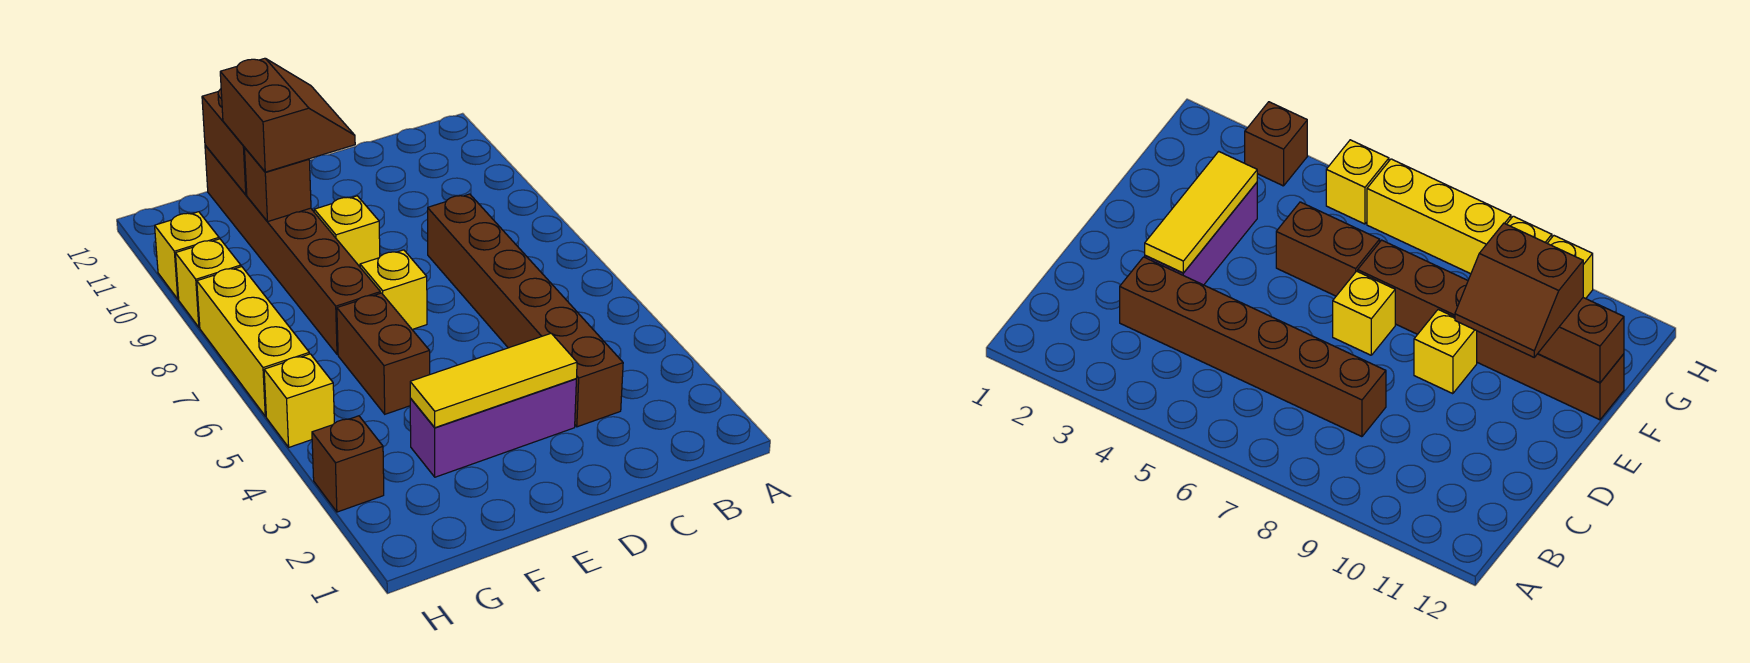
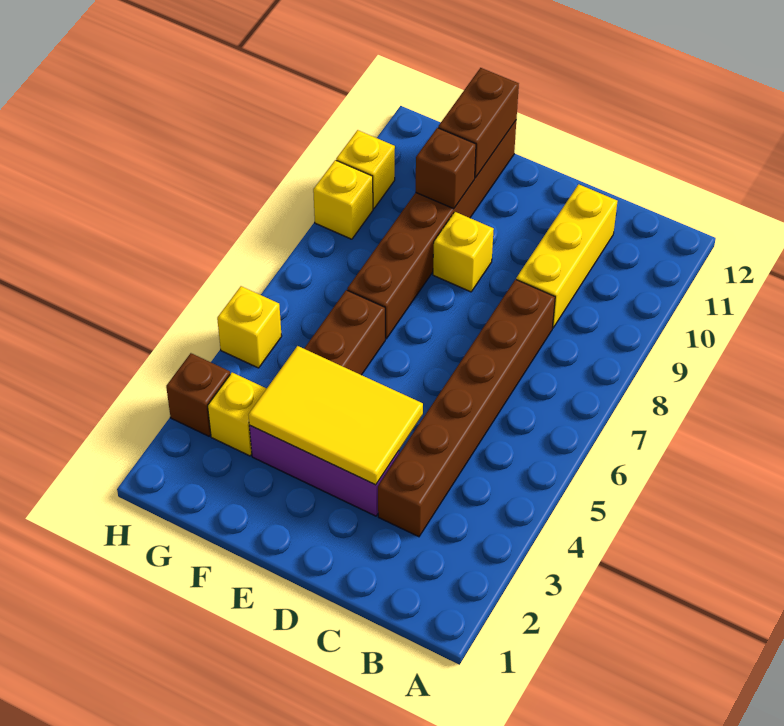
yellow tile D3:F3 level 2 -> yellow tile D3:F4 level 2
yellow brick E7 level 1 -> yellow brick G3 level 1
brown slope E10:F11 level 3 top F -> none
yellow brick H6:H8 level 1 -> yellow brick C9:C11 level 1

